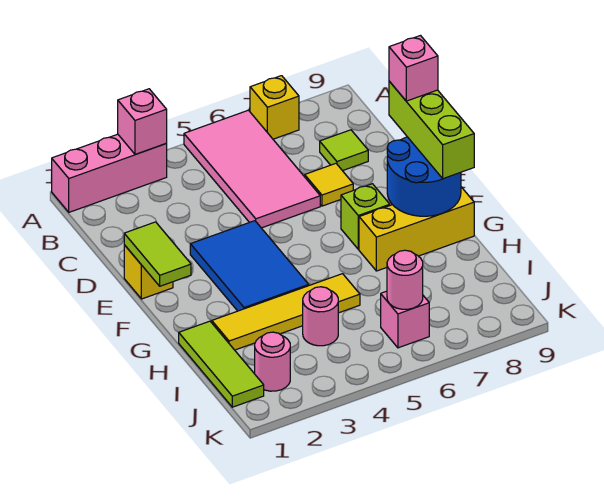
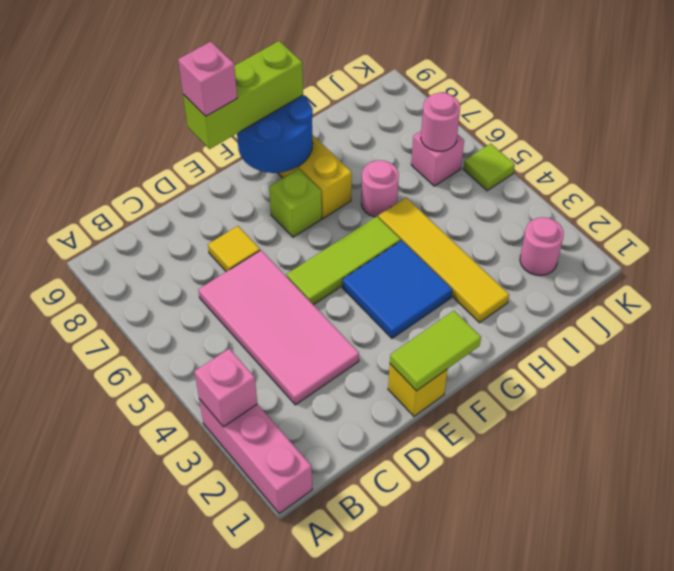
pink tile A5:D6 level 1 -> pink tile C3:D6 level 1
yellow brick A7 level 1 -> none
lime tile C8 level 1 -> lime tile K5 level 1
blue tile E3:G4 level 1 -> blue tile F3:G4 level 1
lime tile H1:J1 level 1 -> lime tile E5:G5 level 1
pink round brick I4 level 1 -> pink round brick H6 level 1

